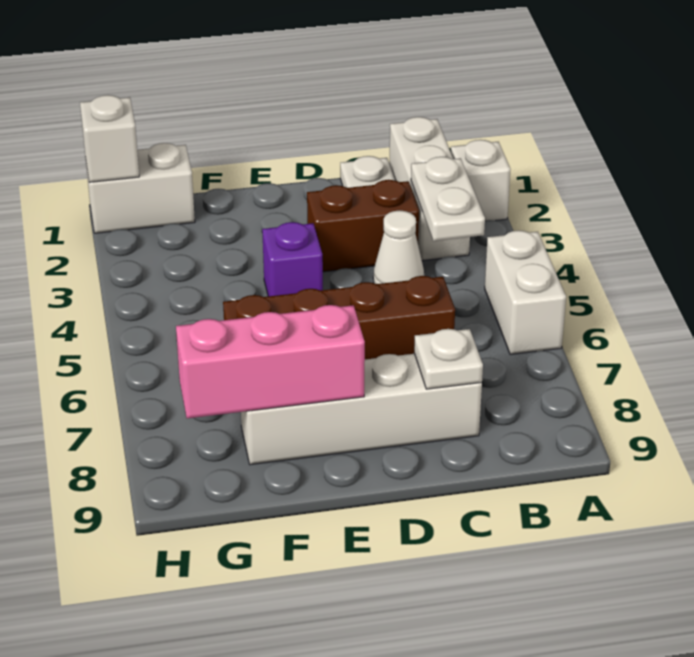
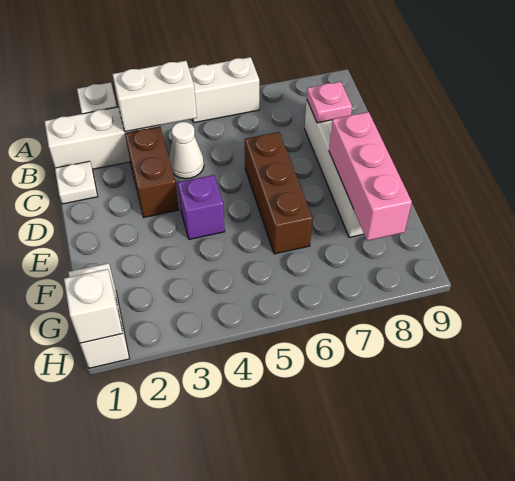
white plate B3:B4 level 2 -> white brick B3:B4 level 2
brown brick C6:F6 level 1 -> brown brick D6:F6 level 1
white plate C8 level 2 -> pink plate C8 level 2

